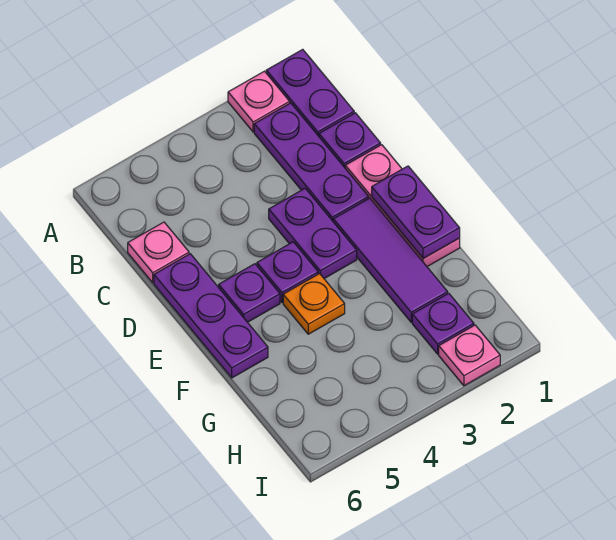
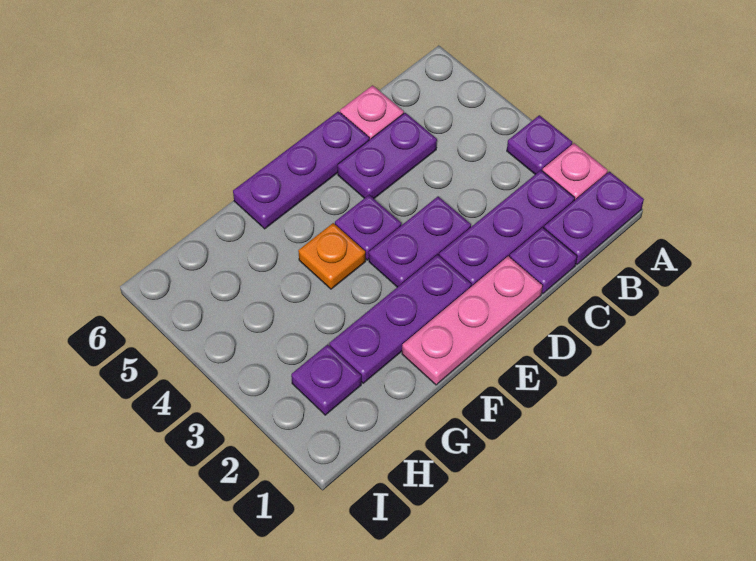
purple plate E1:F1 level 2 -> purple plate C5:D5 level 1
purple tile E2:G2 level 1 -> purple plate E2:G2 level 1
purple plate E5 level 1 -> purple plate A3 level 1
pink plate I2 level 1 -> none

